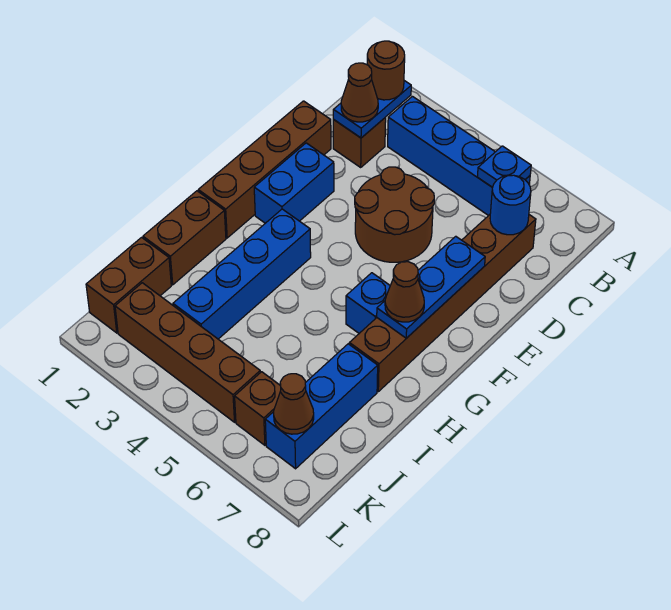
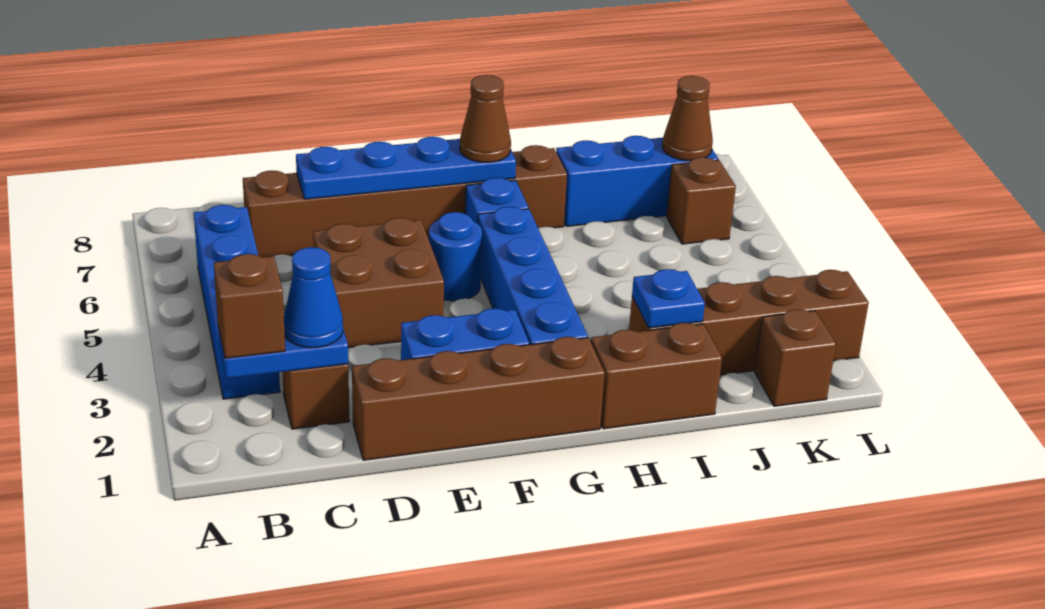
brown round brick B2 level 3 -> brown brick B2 level 3
blue plate B6 level 2 -> blue plate I2 level 2
brown cone C2 level 3 -> blue cone C2 level 3
blue round brick C7 level 2 -> blue round brick F5 level 1
brown round brick D4:E5 level 1 -> brown brick D4:E5 level 1
blue plate E7:G7 level 2 -> blue plate D7:G7 level 2
blue brick G3:J3 level 1 -> blue brick G2:G5 level 1
brown brick J1:K1 level 1 -> brown brick K1 level 1
brown brick K2:K5 level 1 -> brown brick I2:L2 level 1

